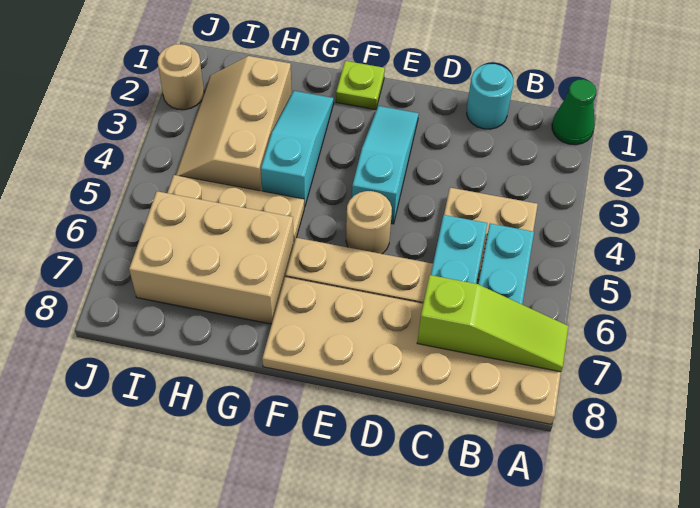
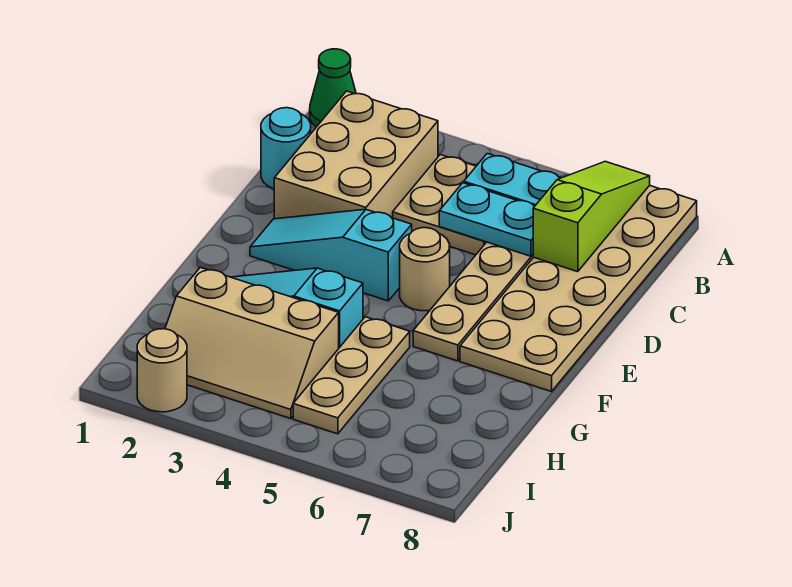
lime plate F1 level 1 -> none
tan brick G6:I7 level 1 -> tan brick B2:D3 level 1

